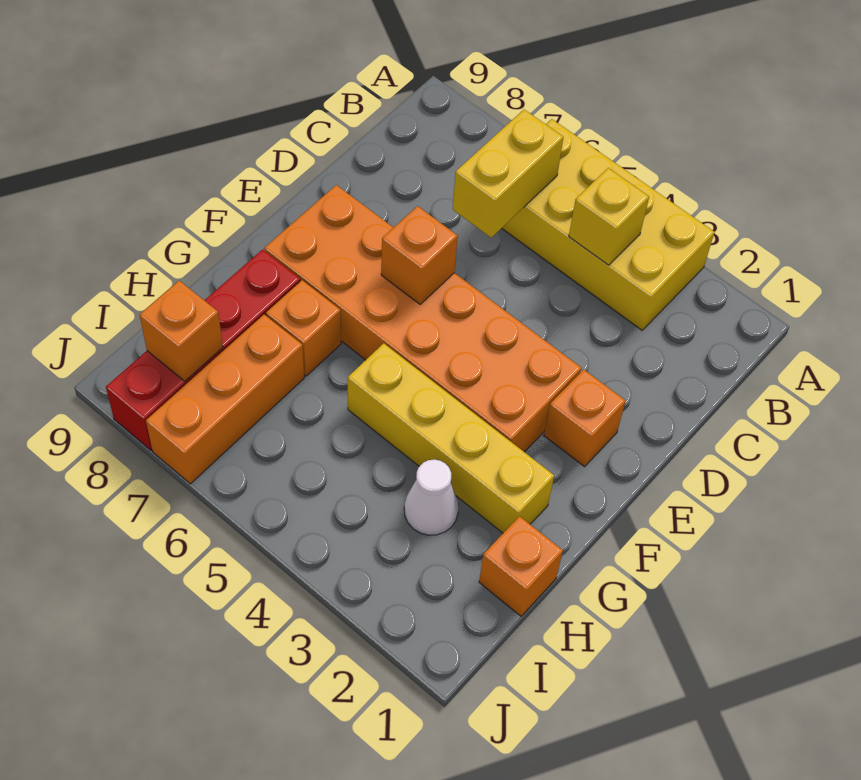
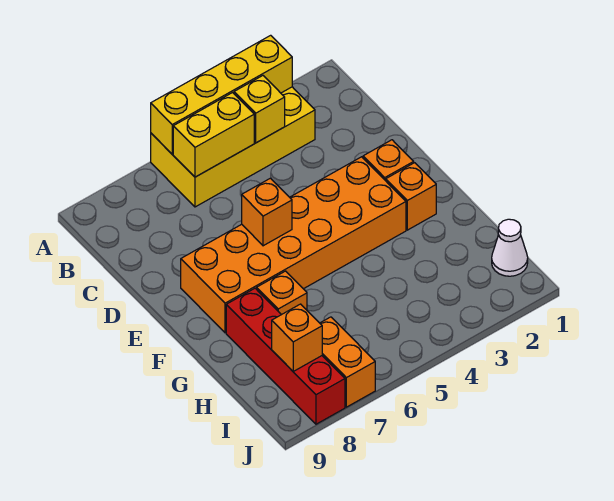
yellow brick B6:C6 level 2 -> yellow brick B5:B6 level 2
yellow brick G2:G5 level 1 -> yellow brick A3:A6 level 2
orange brick H1 level 1 -> orange brick F2 level 1
white cone H3 level 1 -> white cone I1 level 1
orange brick H7:J7 level 1 -> orange brick I7:J7 level 1

